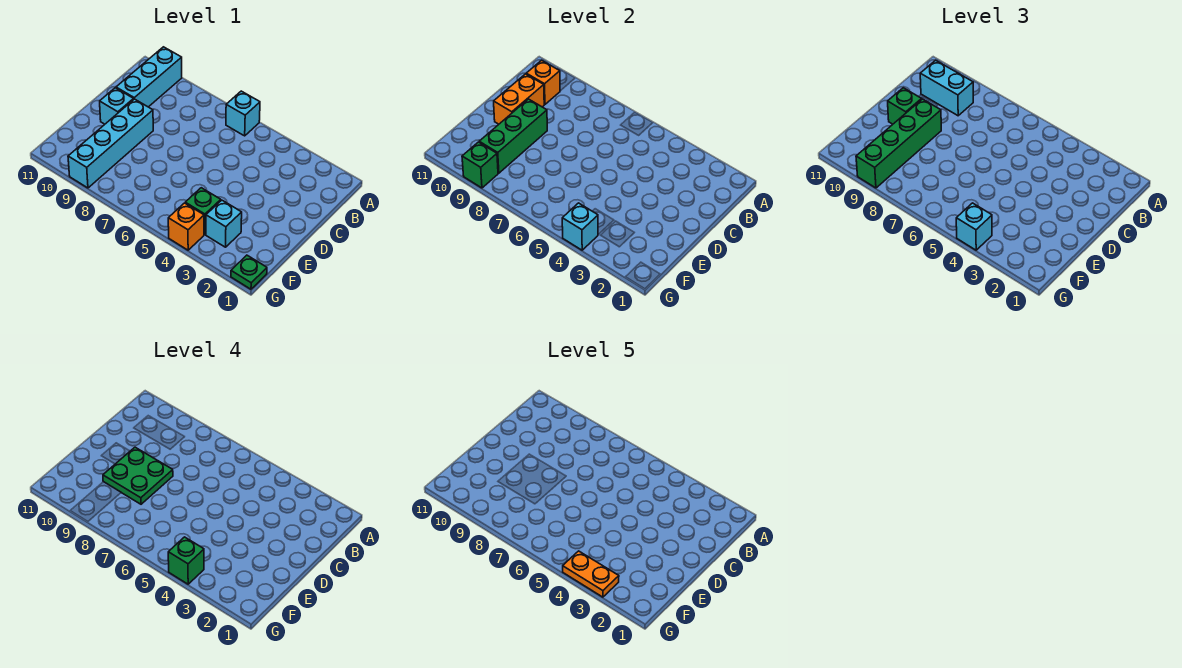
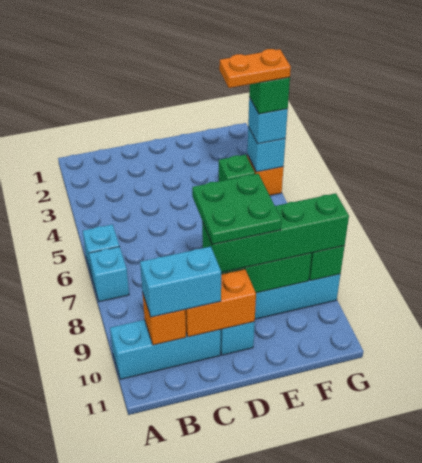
cyan brick B9:B10 level 3 -> cyan brick B10:C10 level 3
green brick D10 level 3 -> none
cyan brick F3 level 1 -> cyan brick A7 level 1
green plate G1 level 1 -> none
orange plate G3:G4 level 5 -> orange plate F4:G4 level 5

